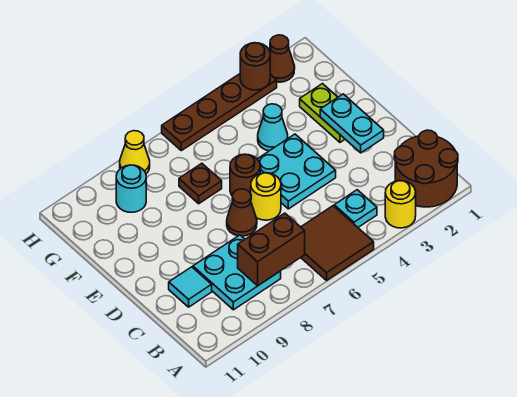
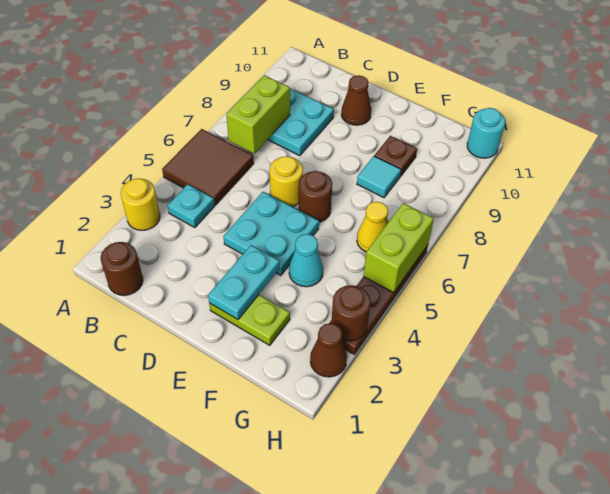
brown round brick A1:B2 level 1 -> brown round brick B1 level 1
brown brick B7:B8 level 2 -> lime brick B7:B8 level 2
cyan tile C10 level 1 -> cyan tile F8 level 1
cyan plate D2:E2 level 2 -> cyan plate E2:E3 level 2
brown cone D7 level 1 -> brown cone D10 level 1
brown plate F7 level 1 -> brown plate F9 level 1
cyan round brick G9 level 1 -> cyan round brick H11 level 1
none -> lime brick H5:H6 level 2
yellow cone H8 level 1 -> yellow cone G6 level 1

